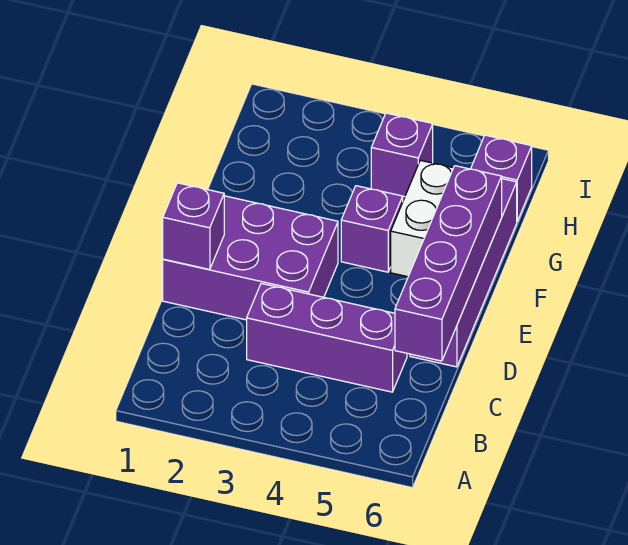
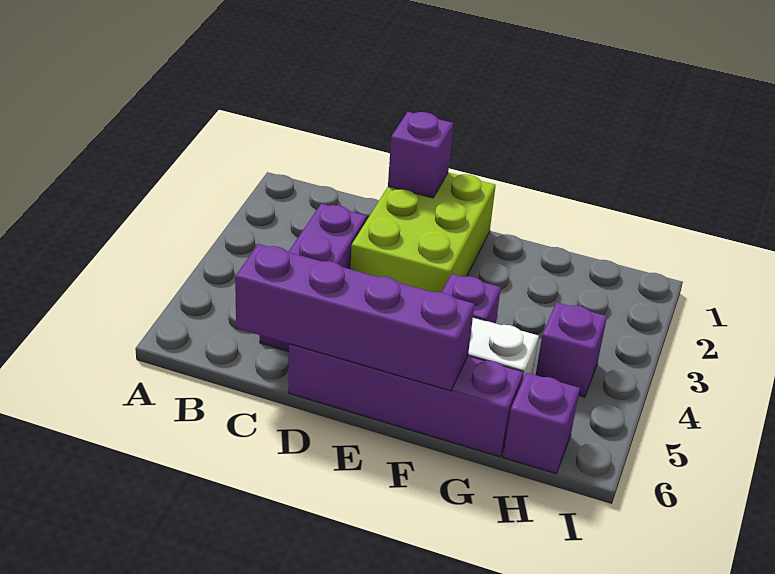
purple brick D1:E3 level 1 -> lime brick D1:E3 level 1

